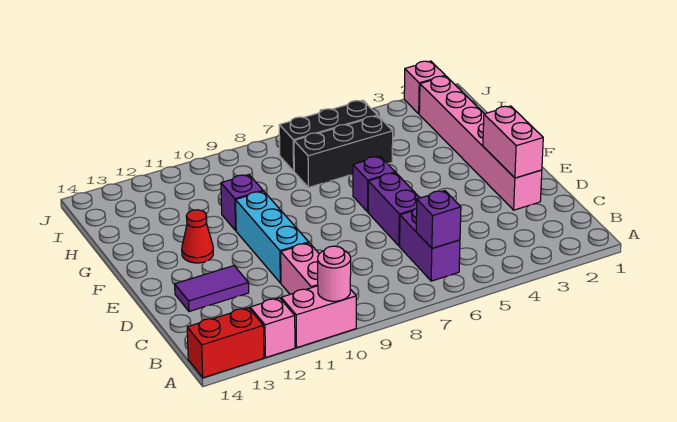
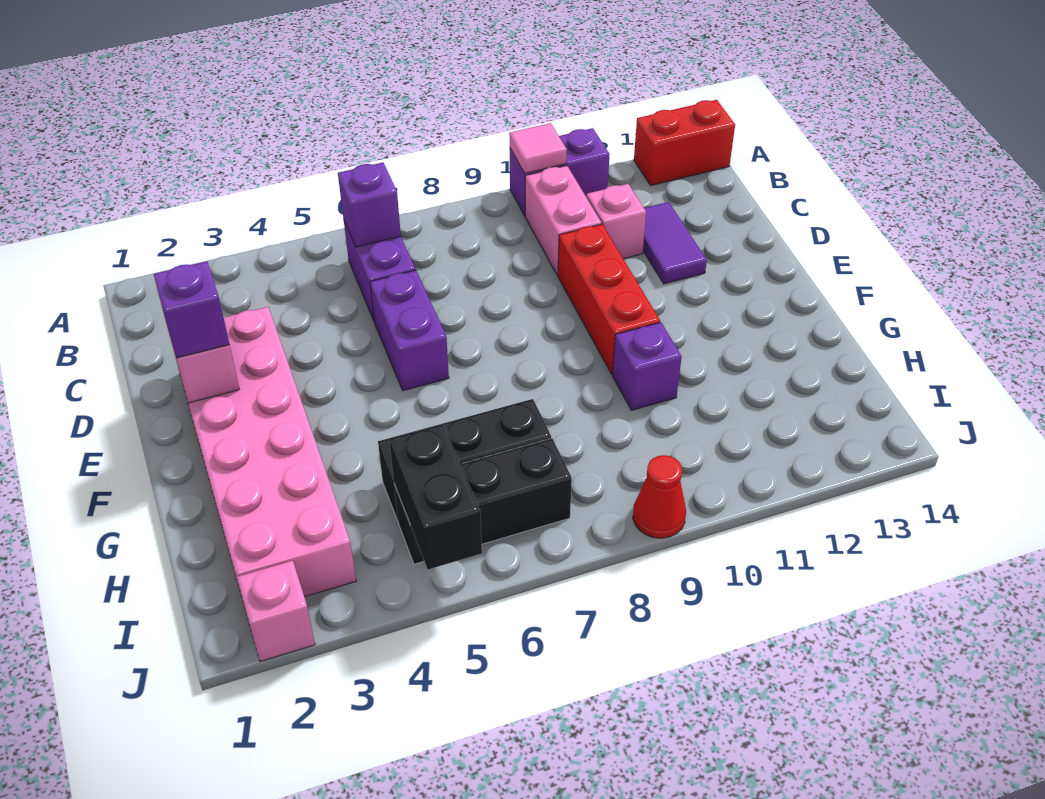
pink brick A10:A11 level 1 -> purple brick A10:A11 level 1
pink round brick A10 level 2 -> pink tile A10 level 2
pink brick A12 level 1 -> pink brick C11 level 1
pink brick D2:I2 level 1 -> pink brick D2:I3 level 1
cyan brick D10:F10 level 1 -> red brick D10:F10 level 1
purple tile D12:D13 level 1 -> purple tile C12:D12 level 1
purple brick F6 level 1 -> purple brick E2 level 3
red cone F12 level 1 -> red cone J9 level 1
none -> black brick I5:J5 level 2

